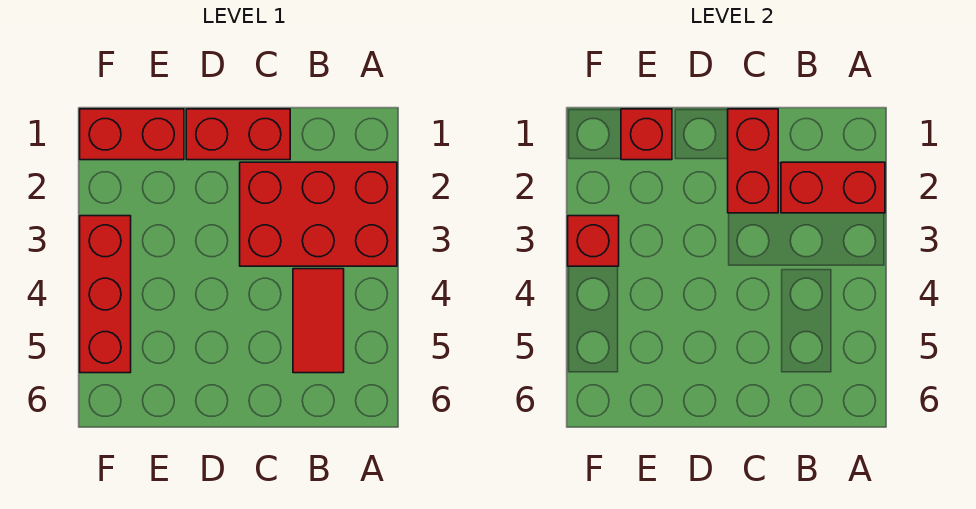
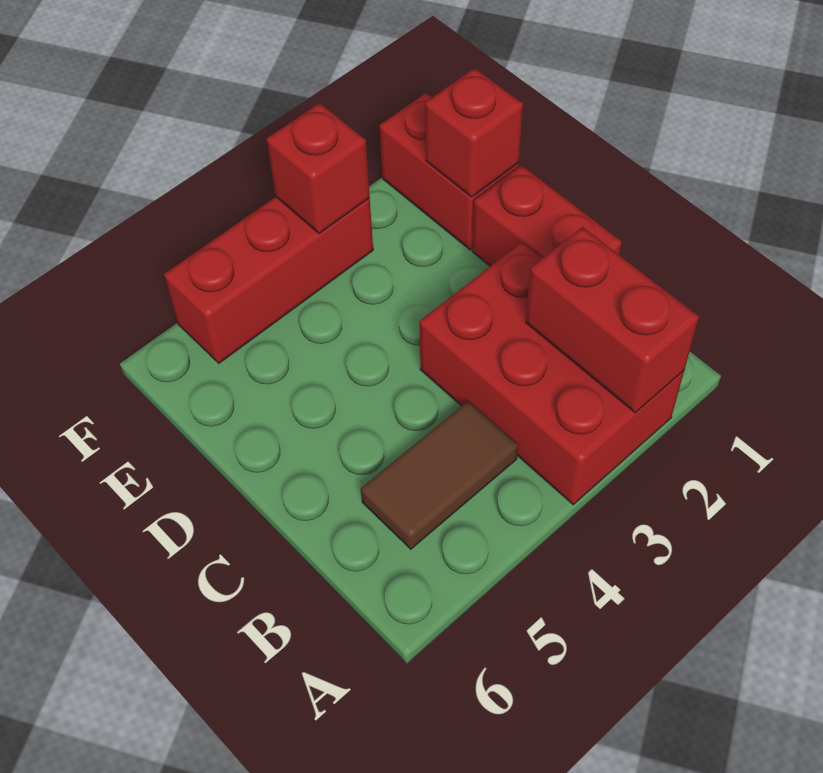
red tile B4:B5 level 1 -> brown tile B4:B5 level 1
red brick C1:C2 level 2 -> none

